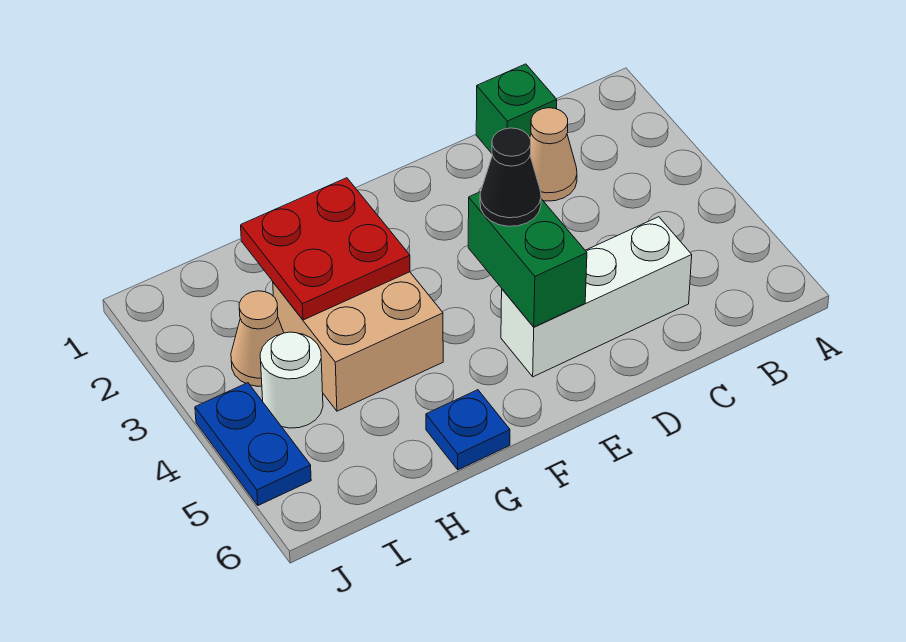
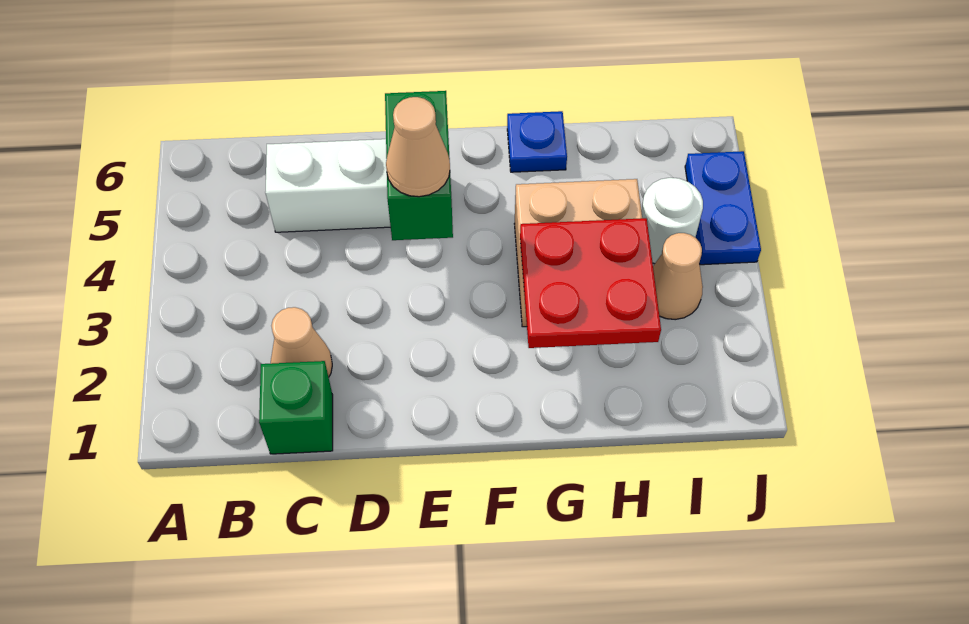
black cone E4 level 3 -> tan cone E4 level 3

